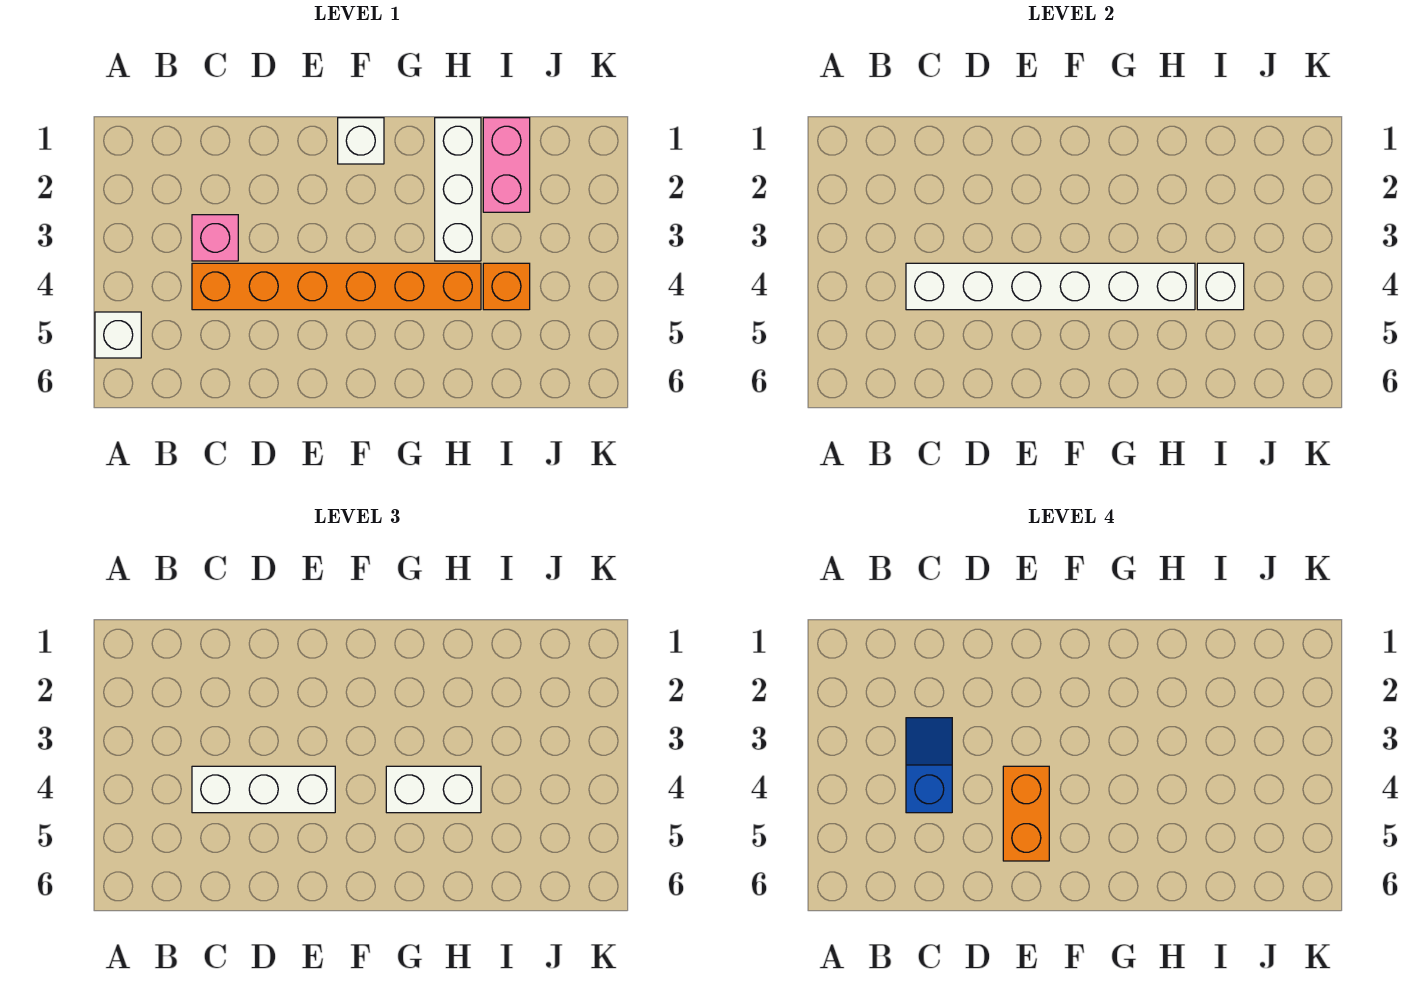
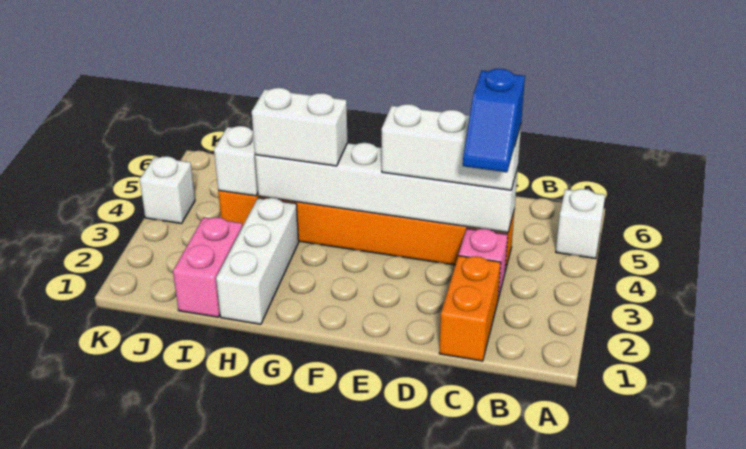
orange brick E4:E5 level 4 -> orange brick C1:C2 level 1
white brick F1 level 1 -> white brick K4 level 1

